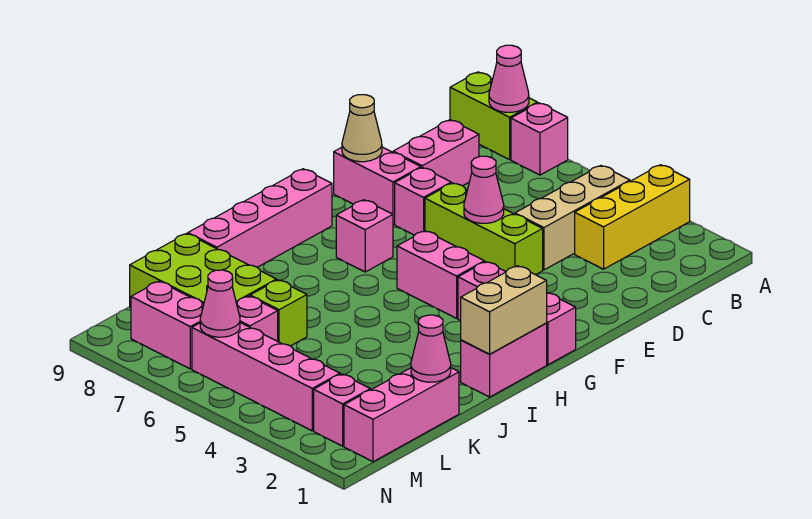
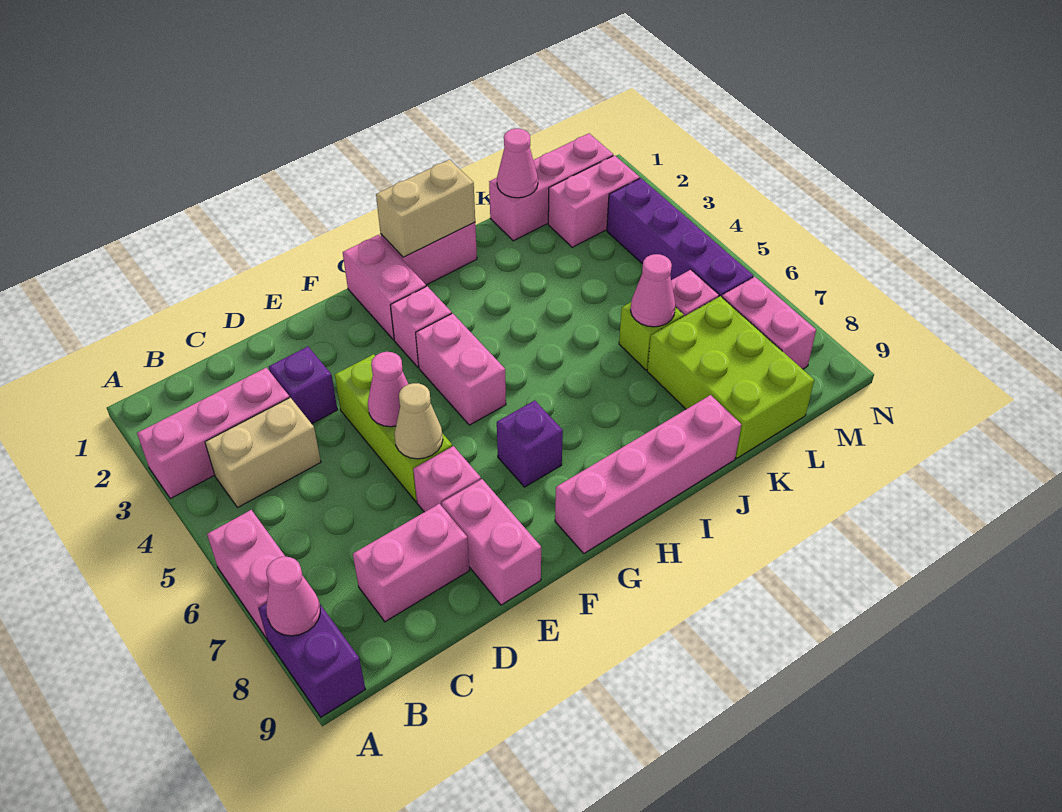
yellow brick A3:C3 level 1 -> pink brick A3:C3 level 1
pink brick A7 level 1 -> pink brick A6:A7 level 1
lime brick A8:A9 level 1 -> purple brick A8:A9 level 1
tan brick B4:D4 level 1 -> tan brick B4:C4 level 1
none -> purple brick D3 level 1
tan cone E9 level 2 -> tan cone E6 level 2
pink brick G7 level 1 -> purple brick G7 level 1
pink brick M2 level 1 -> pink brick L2:M2 level 1
pink brick M3:M6 level 1 -> purple brick M3:M6 level 1
pink cone M6 level 2 -> pink cone K6 level 2

